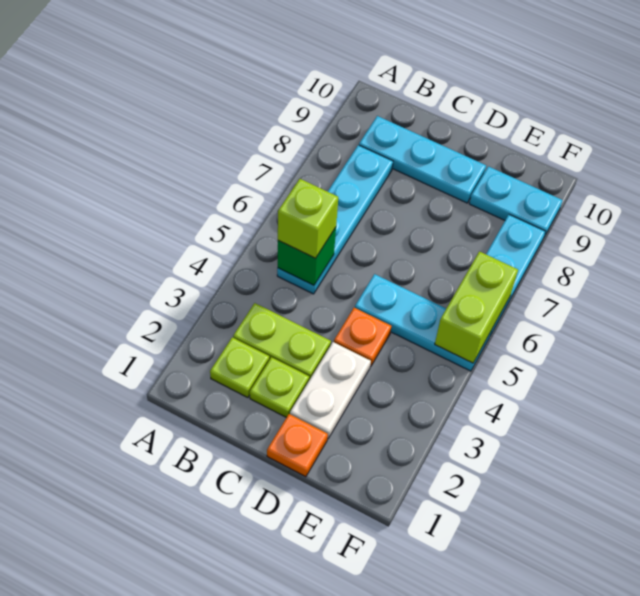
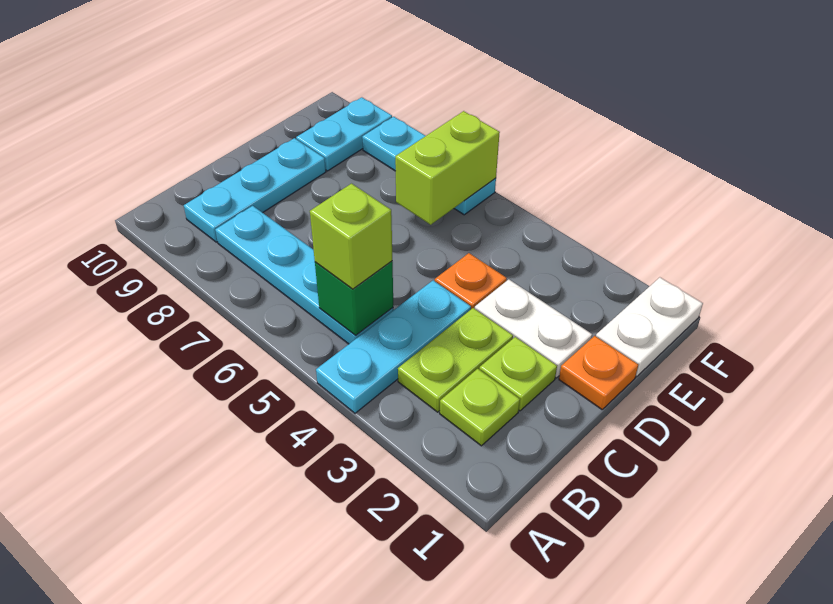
cyan plate D5:F5 level 1 -> cyan plate A4:C4 level 1
none -> white plate E1:F1 level 1
lime brick F5:F6 level 2 -> lime brick E6:F6 level 2

